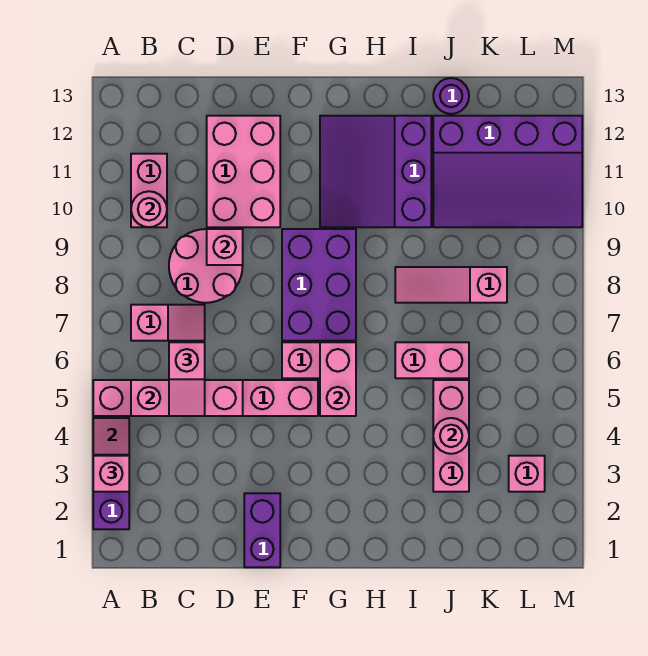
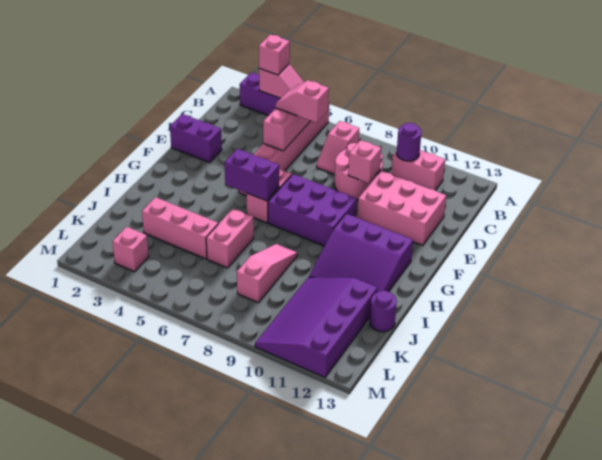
pink round brick B10 level 2 -> purple round brick B10 level 2
pink brick G5:G6 level 2 -> purple brick G5:G6 level 2
purple slope G10:I12 level 1 top I -> purple slope G10:I12 level 1 top G
pink round brick J4 level 2 -> none

